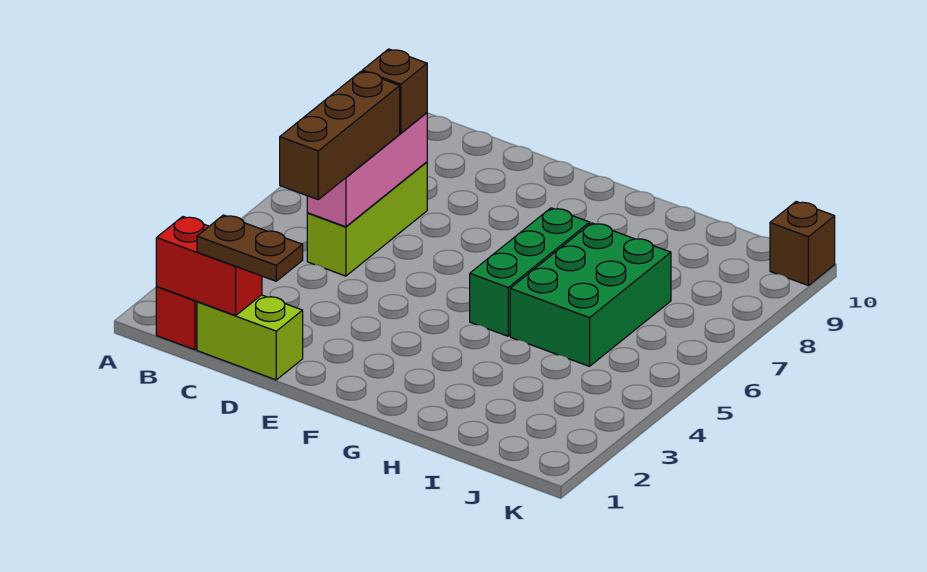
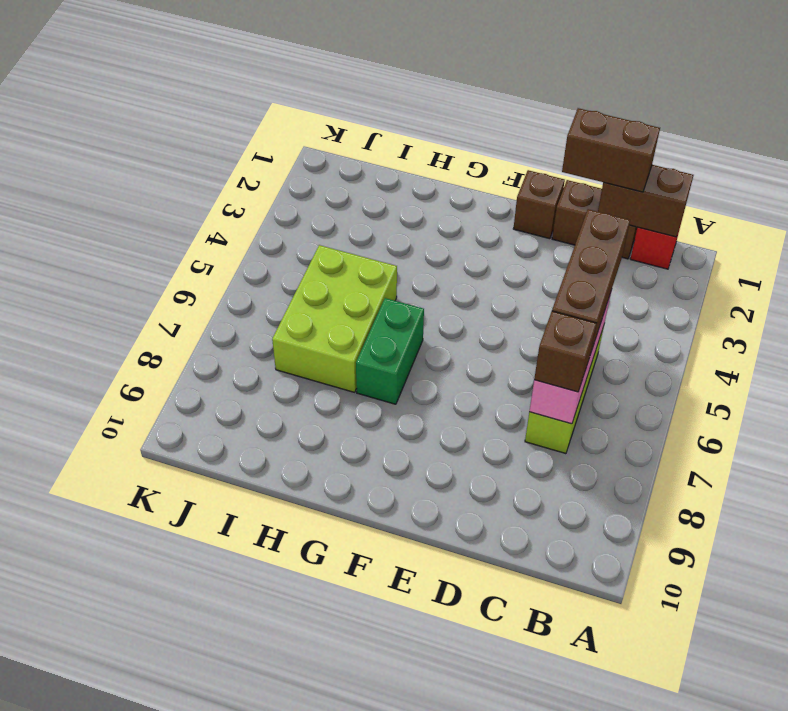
red brick B1:C1 level 2 -> brown brick B1:C1 level 2
lime brick C1:D1 level 1 -> brown brick C1:D1 level 1
brown plate C1:D1 level 3 -> brown brick C1:D1 level 3
green brick G5:G7 level 1 -> green brick G6:G7 level 1
green brick H5:I7 level 1 -> lime brick H5:I7 level 1
brown brick K10 level 1 -> brown brick E1 level 1

